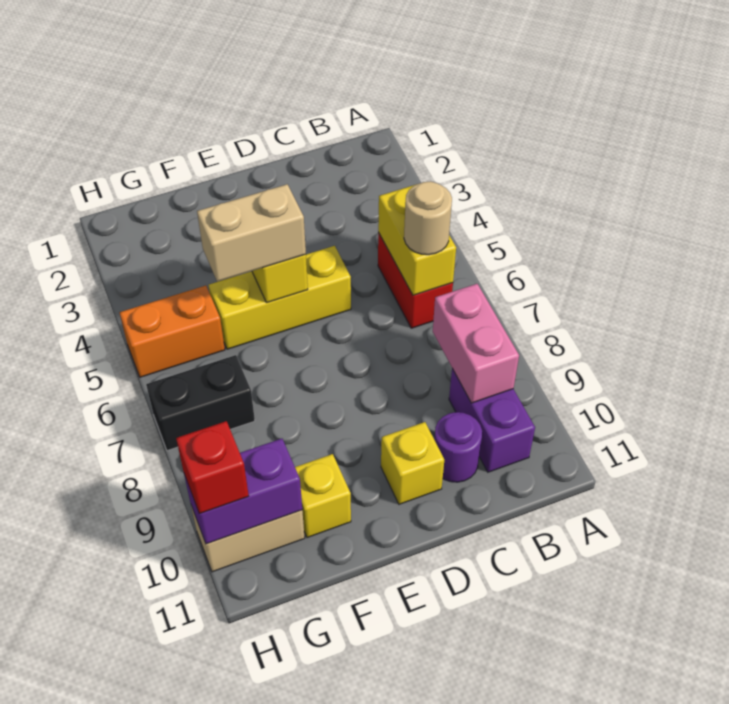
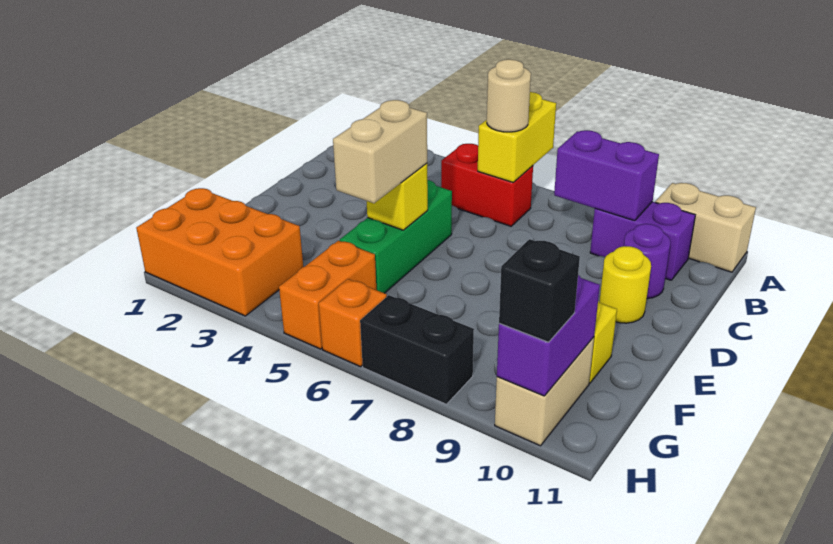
none -> tan brick A10:A11 level 1
yellow brick B5:B6 level 2 -> yellow brick A6:B6 level 2
pink brick B8:B9 level 2 -> purple brick B8:B9 level 2
yellow brick D5:F5 level 1 -> green brick D5:F5 level 1
yellow brick D10 level 1 -> yellow round brick D10 level 1
none -> orange brick G1:H3 level 1
black brick G7:H7 level 1 -> black brick H7:H8 level 1
none -> orange brick H6 level 1
red brick H10 level 3 -> black brick H10 level 3

